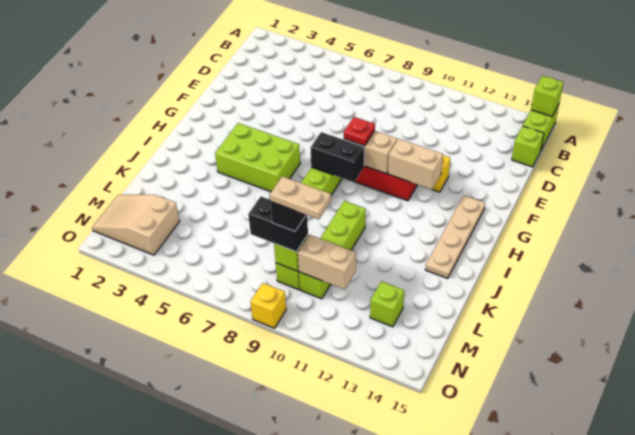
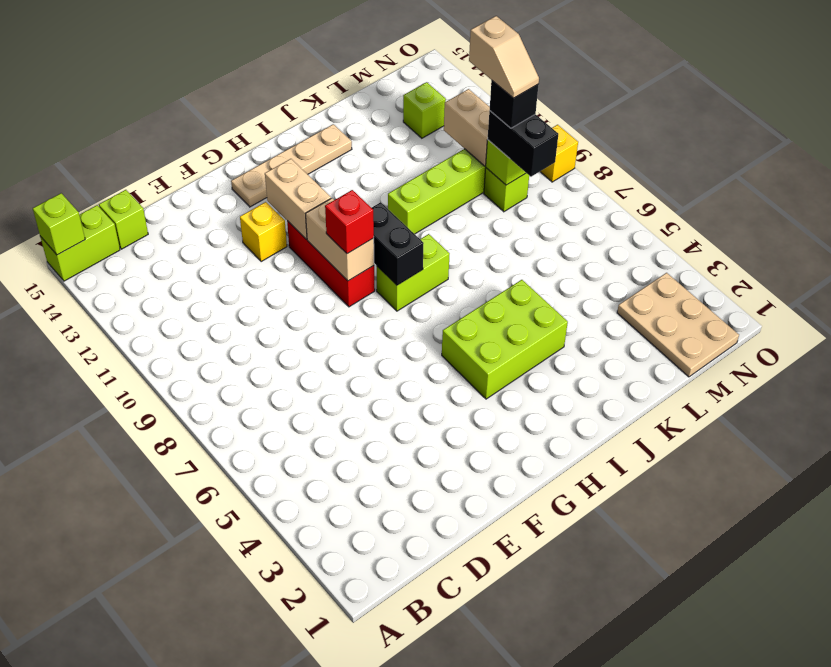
red plate G9 level 3 -> red brick G9 level 3
lime brick H4:I6 level 1 -> lime brick H4:J5 level 1
tan slope M1:N3 level 1 top 3 -> tan plate M1:N3 level 1
tan plate M9:M10 level 5 -> tan slope M9:M10 level 5 top 10

